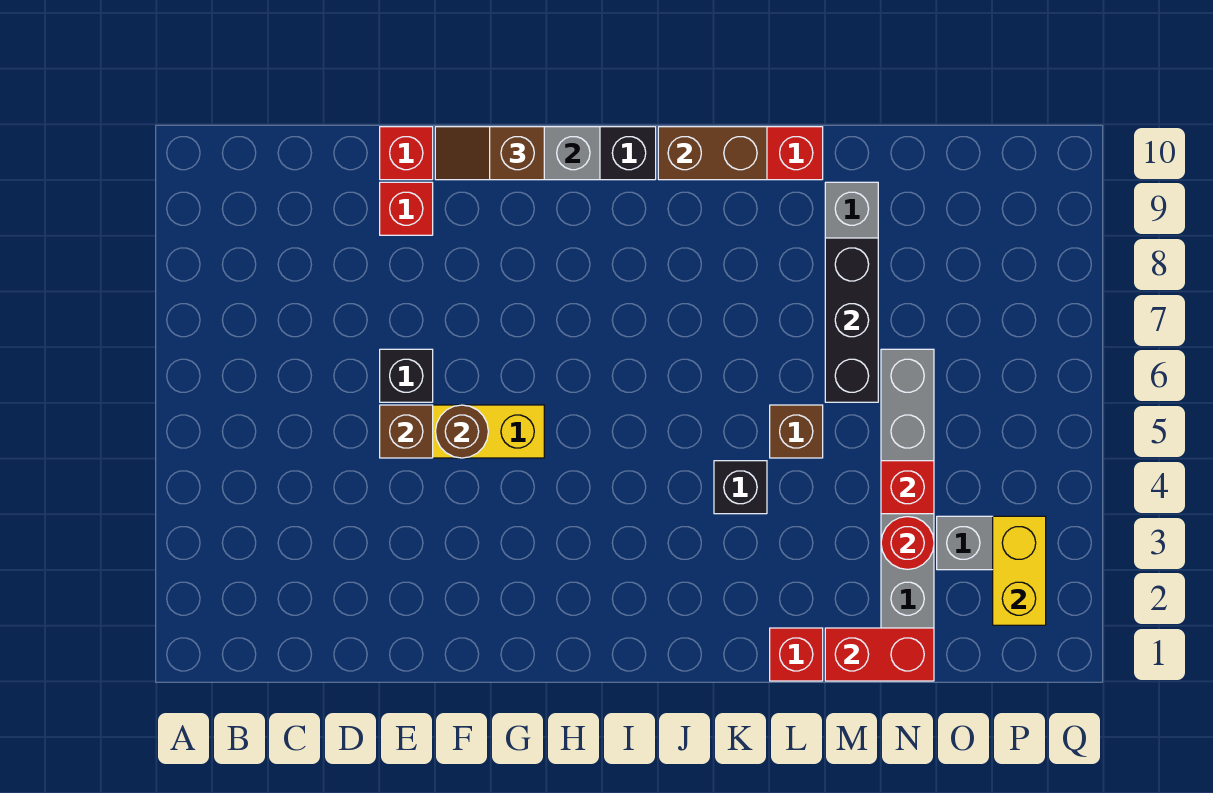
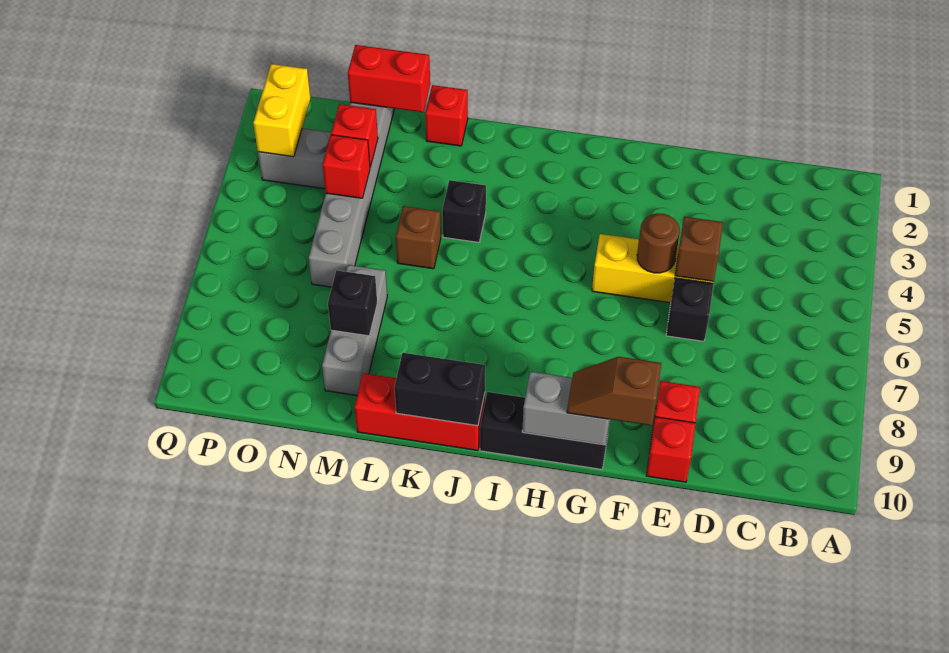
brown slope F10:G10 level 3 top G -> brown slope F10:G10 level 3 top F
brown brick J10:K10 level 2 -> black brick J10:K10 level 2
black brick M6:M8 level 2 -> black brick M8 level 2
red round brick N3 level 2 -> red brick N3 level 2

